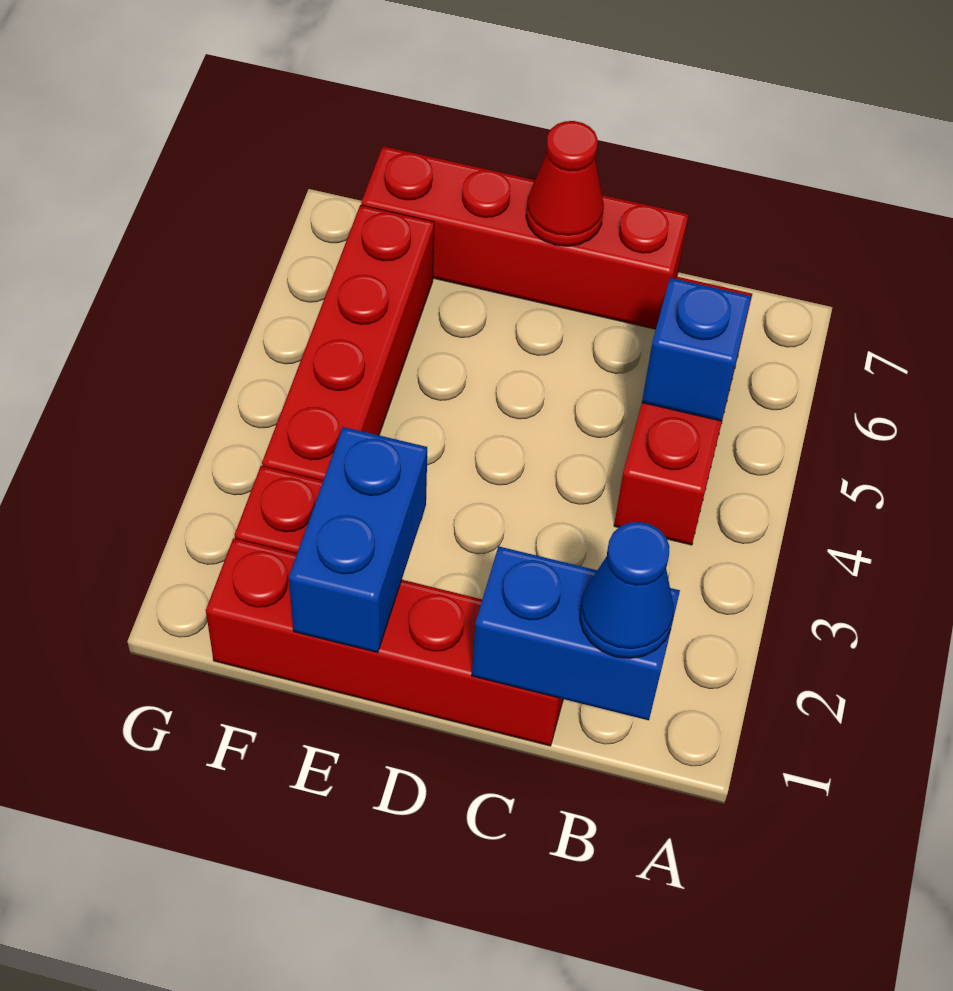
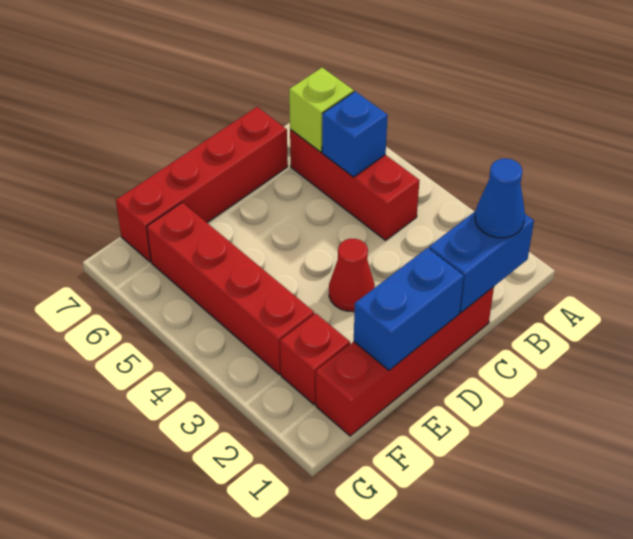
none -> lime brick B6 level 2
red cone D7 level 2 -> red cone D3 level 1
blue brick E1:E2 level 2 -> blue brick D1:E1 level 2

